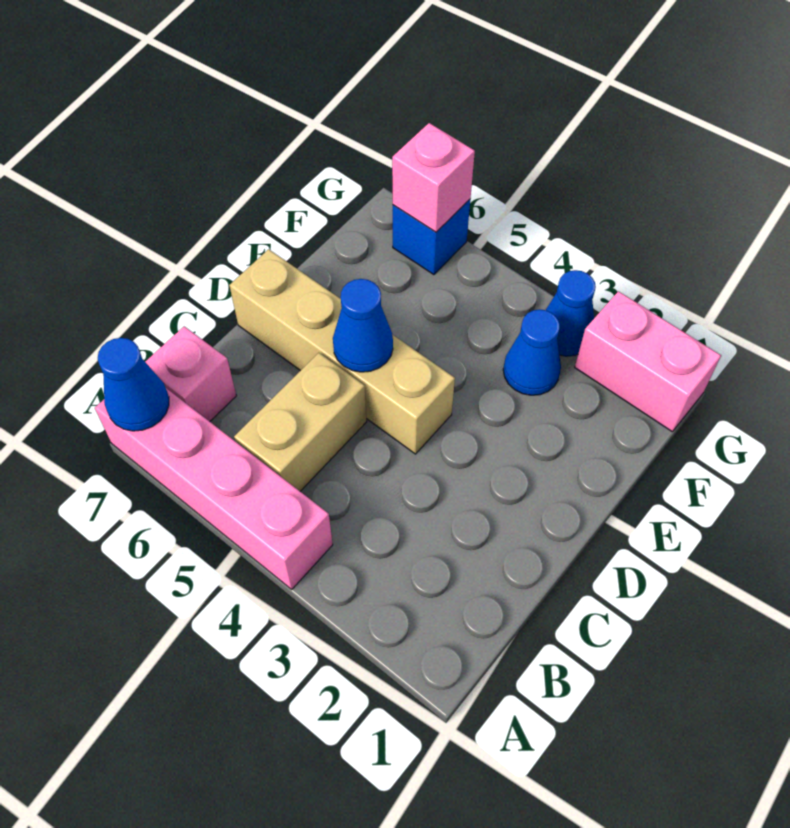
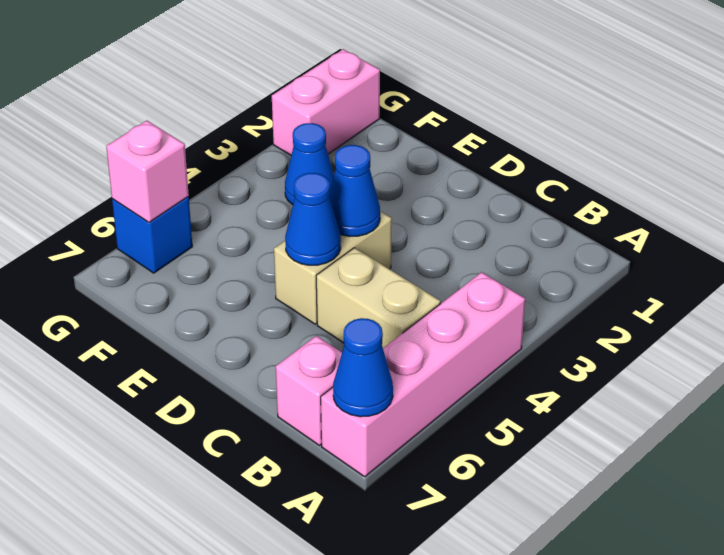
tan brick D4:D7 level 1 -> tan brick D4:D5 level 1
blue cone G3 level 1 -> blue cone D4 level 2

